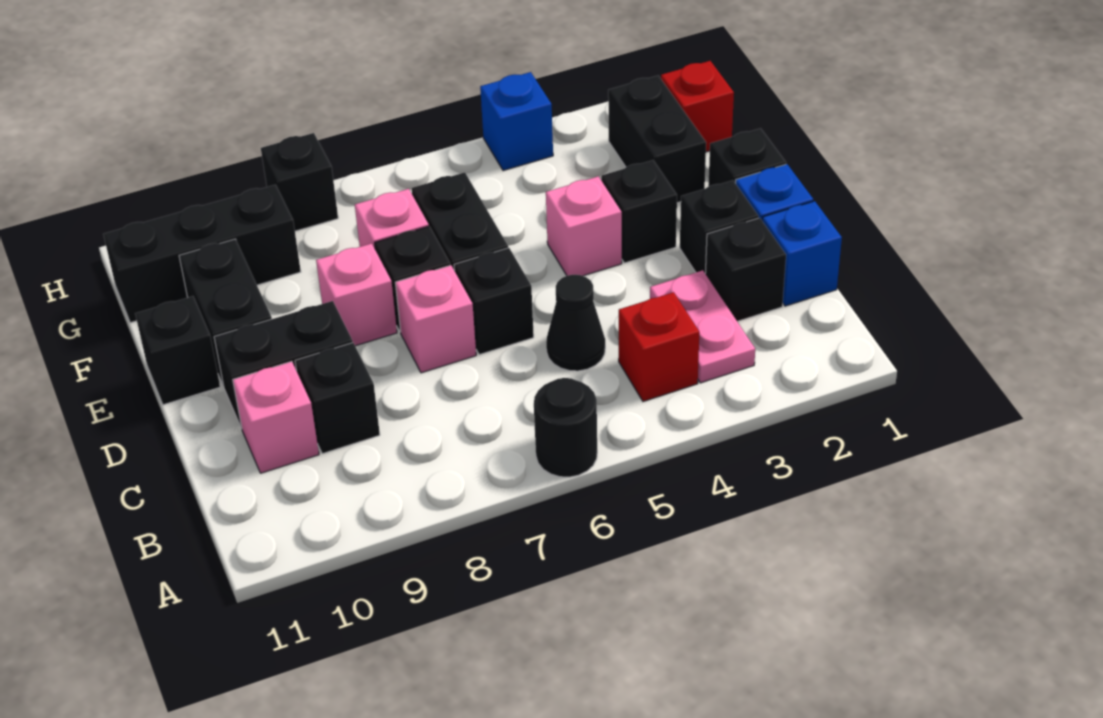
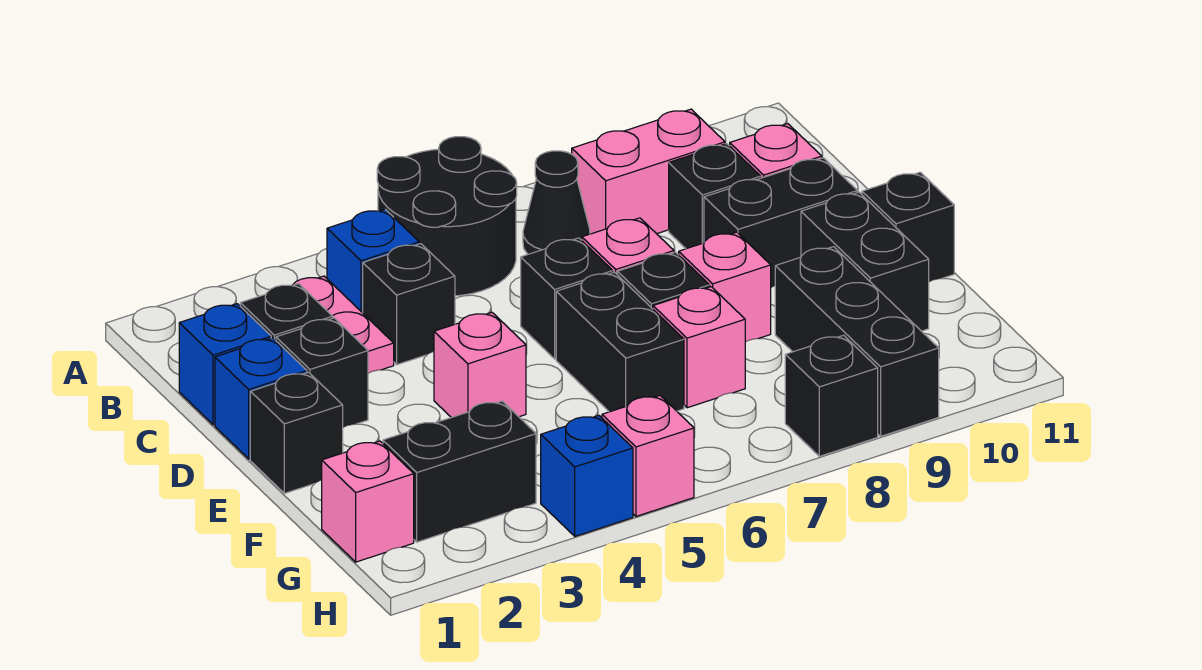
black round brick A6 level 1 -> black round brick A5:B6 level 1
red brick B4 level 1 -> blue brick B4 level 1
none -> pink brick B8:B9 level 1
black cone C5 level 1 -> black cone B7 level 1
black brick E3 level 1 -> black brick C4 level 1
black brick F2:G2 level 1 -> black brick G2:G3 level 1
red brick G1 level 1 -> pink brick G1 level 1
black brick G9:G11 level 1 -> black brick F9:H9 level 1
none -> pink brick H5 level 1

